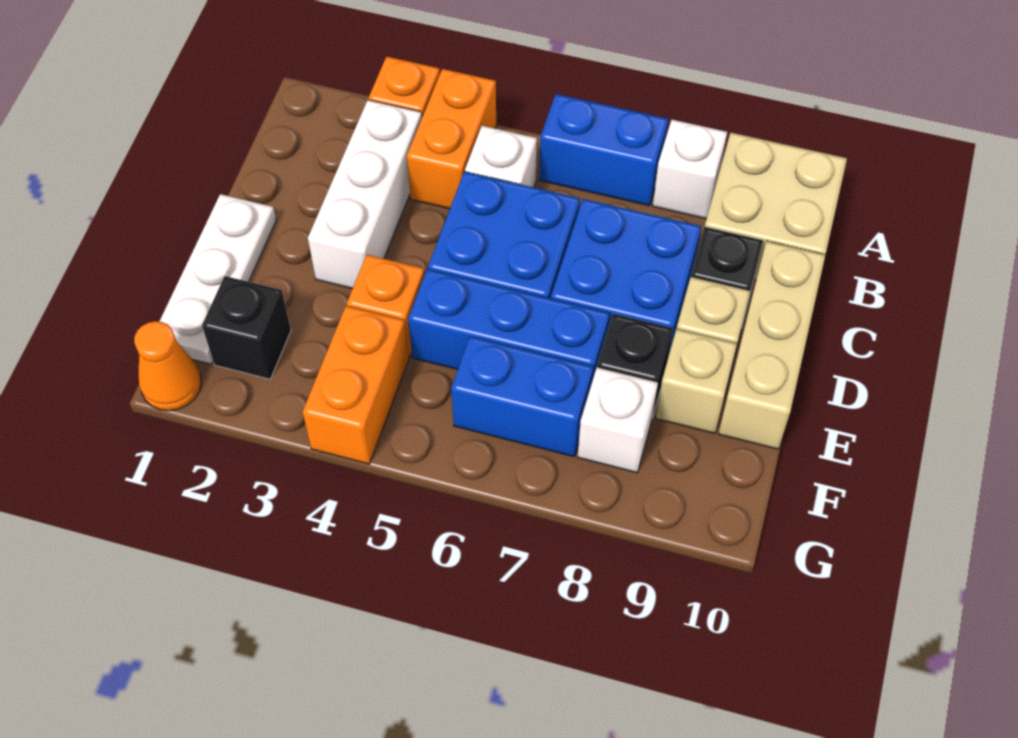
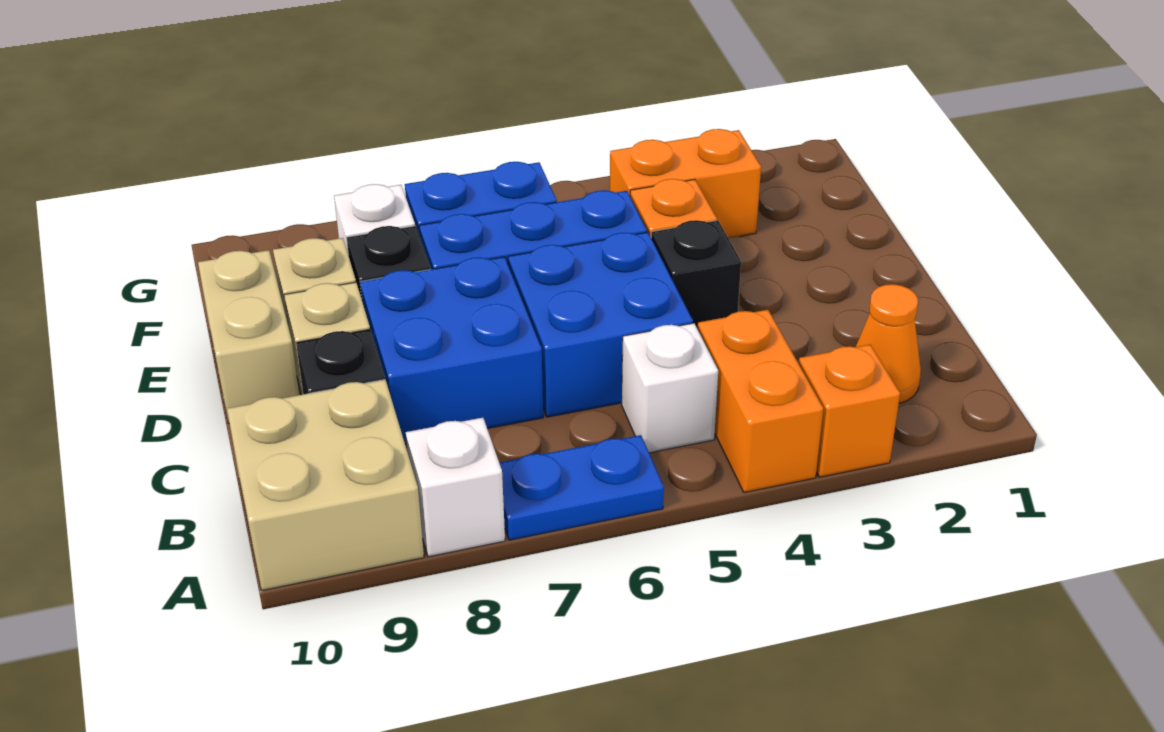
blue brick A6:A7 level 1 -> blue plate A6:A7 level 1
white brick B3:D3 level 1 -> none
tan brick C10:E10 level 1 -> tan brick D10:E10 level 1
white plate D1:F1 level 1 -> none
black brick F2 level 1 -> black brick D4 level 1
orange brick F4:G4 level 1 -> orange brick F3:F4 level 1
orange cone G1 level 1 -> orange cone B2 level 1

